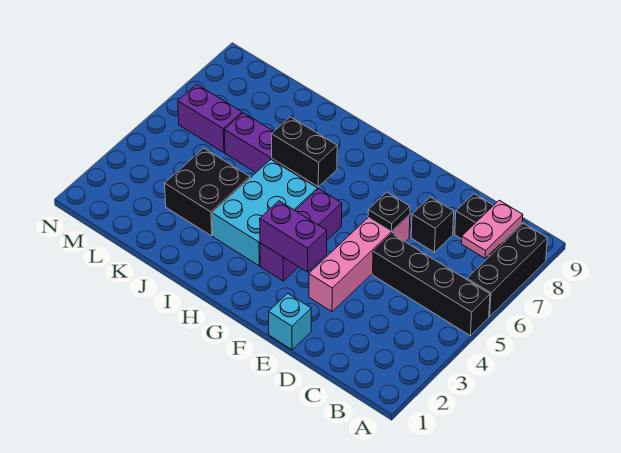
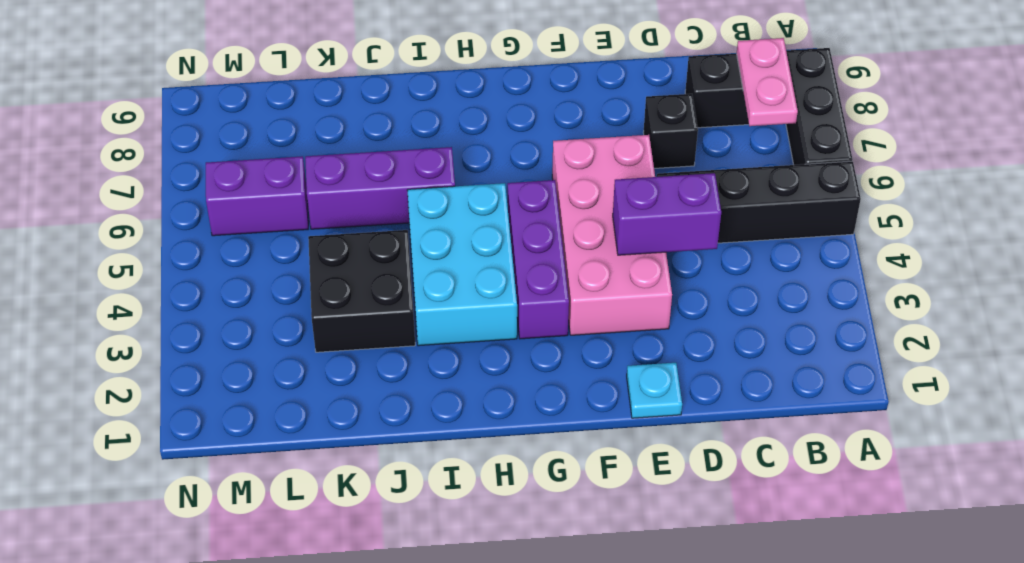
cyan brick E1 level 1 -> cyan plate E1 level 1
pink brick E3:E6 level 1 -> pink brick E3:F6 level 1
black plate E6 level 2 -> none
purple brick F3:G3 level 2 -> purple brick D4:E4 level 2
black brick H6:I6 level 2 -> none

